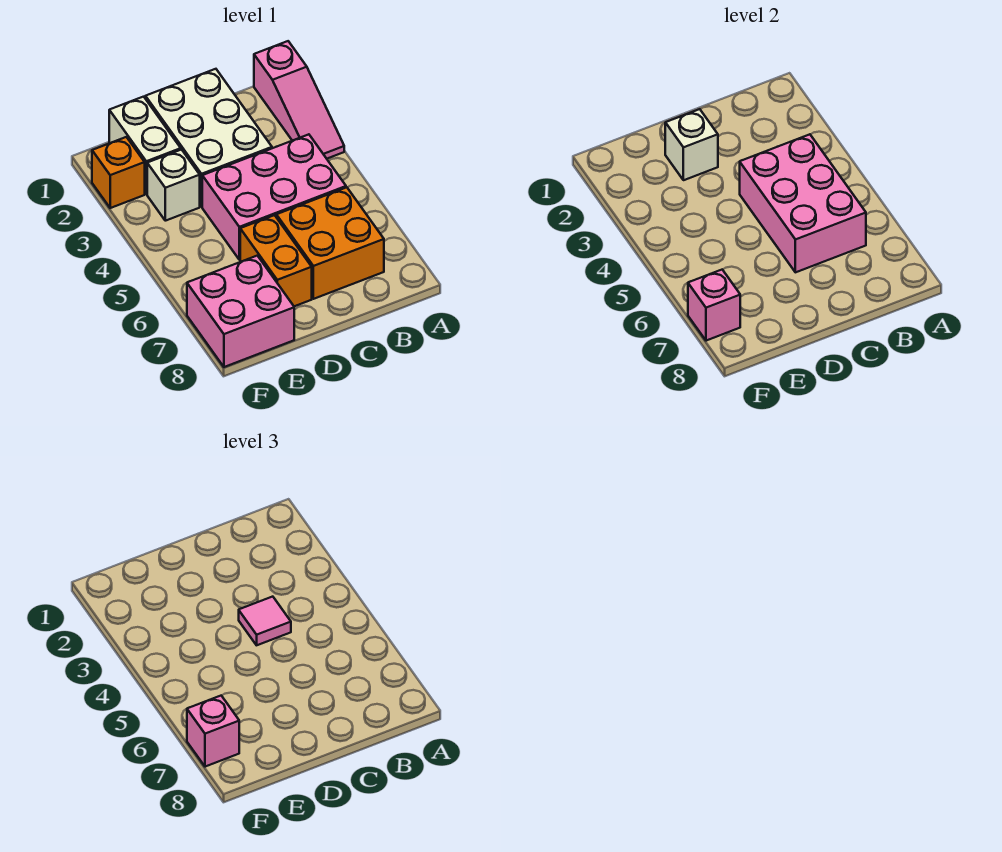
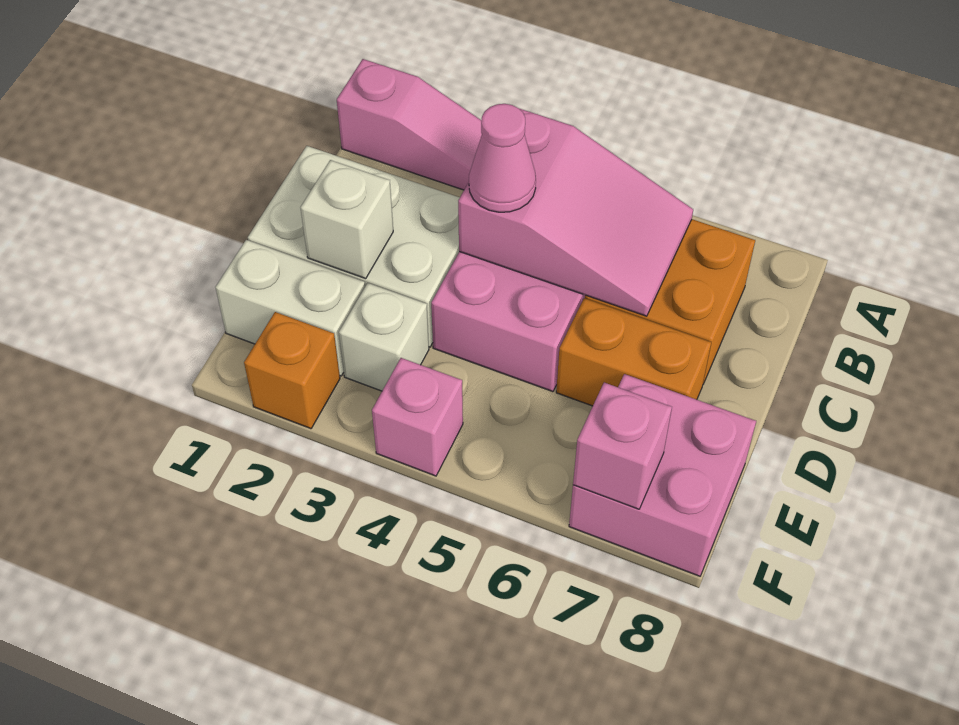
pink brick B4:C6 level 2 -> pink slope B4:C6 level 2 top 4
pink tile C4 level 3 -> pink cone C4 level 3
pink brick F7 level 3 -> pink brick F4 level 1

